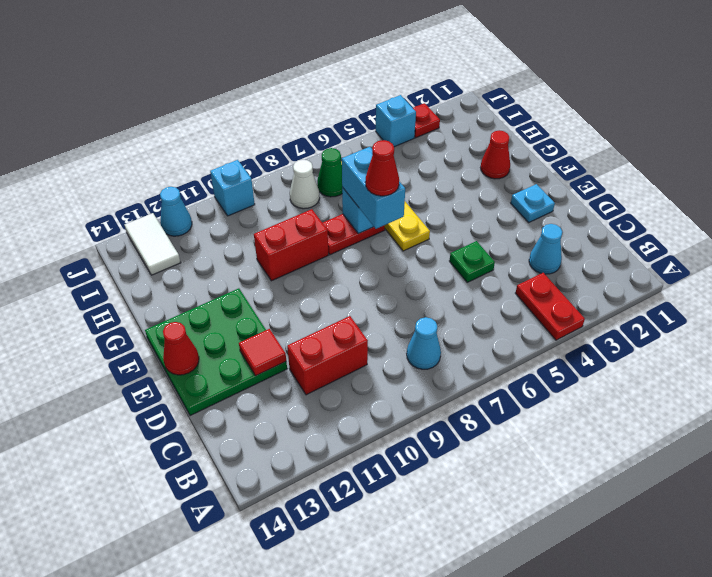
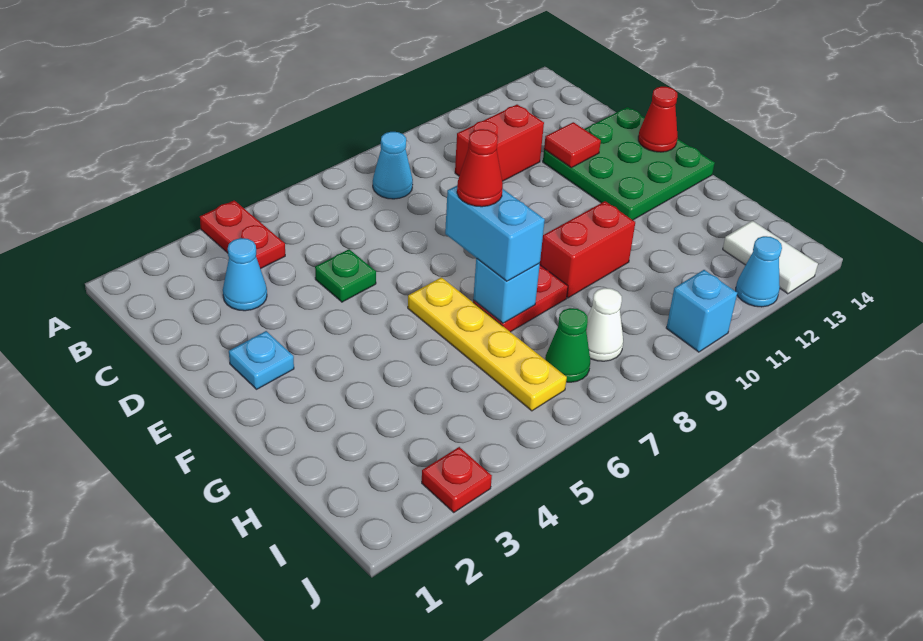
red cone G2 level 1 -> none
cyan brick J4 level 1 -> none

